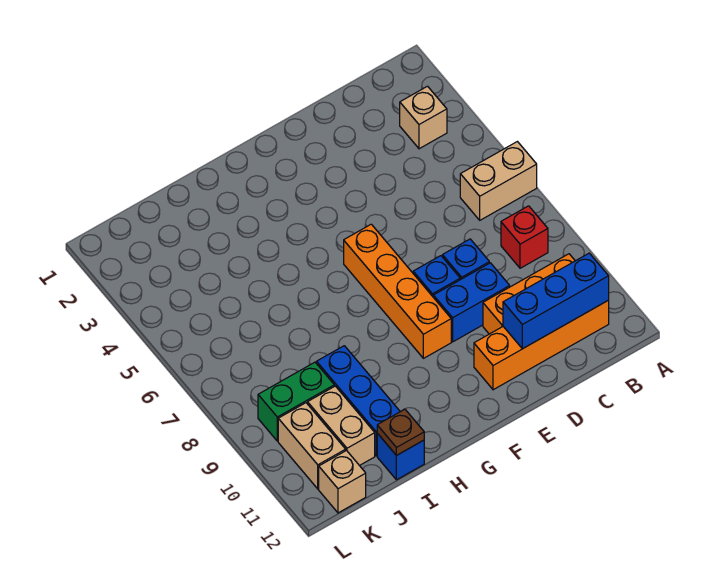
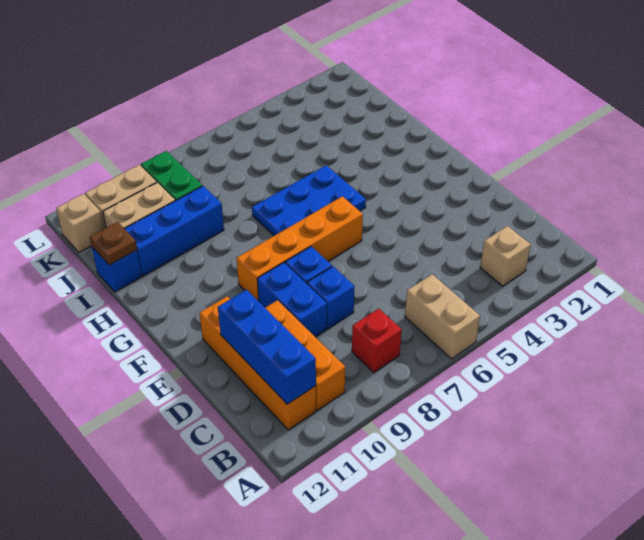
none -> blue plate G5:H7 level 1

